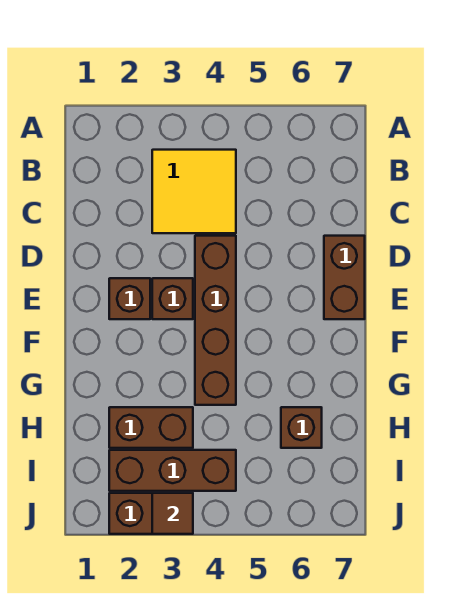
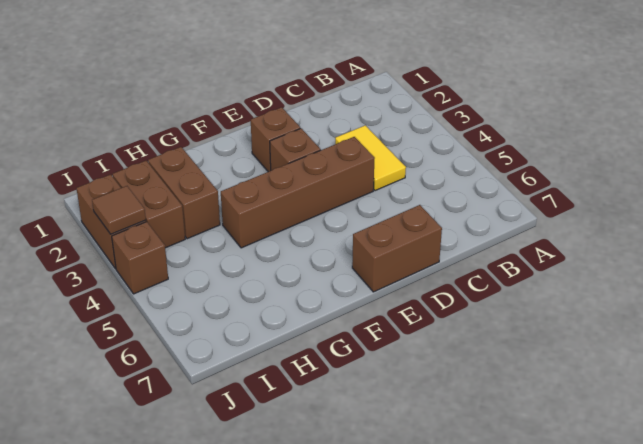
yellow tile B3:C4 level 1 -> yellow tile C3:C4 level 1
brown brick H6 level 1 -> brown brick J4 level 1
brown brick I2:I4 level 1 -> brown brick I2:I3 level 1

